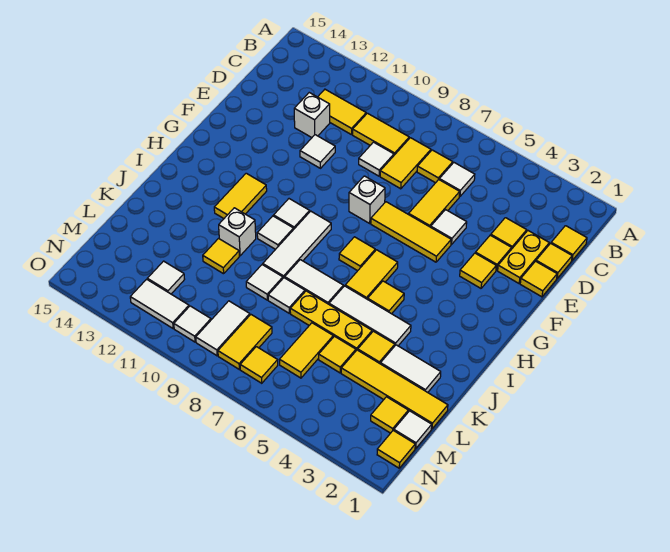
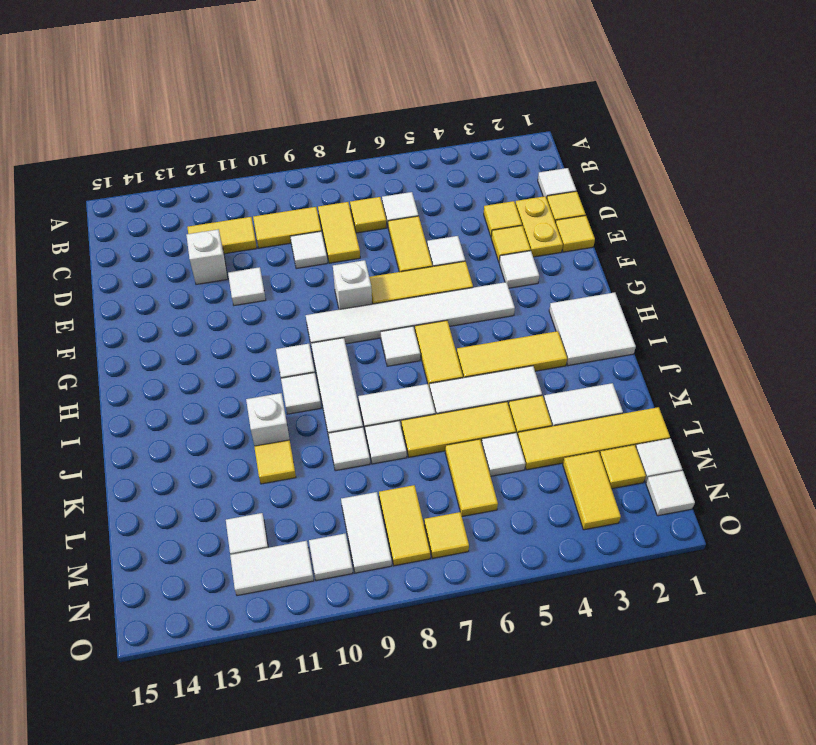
yellow tile C1 level 1 -> white tile C1 level 1
yellow tile F3 level 1 -> white tile F3 level 1
none -> white tile G4:G9 level 1
none -> white tile H1:I2 level 1
yellow tile H7 level 1 -> white tile H7 level 1
yellow tile H12:I12 level 1 -> yellow tile M3:N3 level 1
yellow tile I5 level 1 -> yellow tile I3:I5 level 1
yellow plate K5:K7 level 1 -> yellow tile K5:K7 level 1
yellow tile L5 level 1 -> white tile L5 level 1
yellow tile N1 level 1 -> white tile N1 level 1

